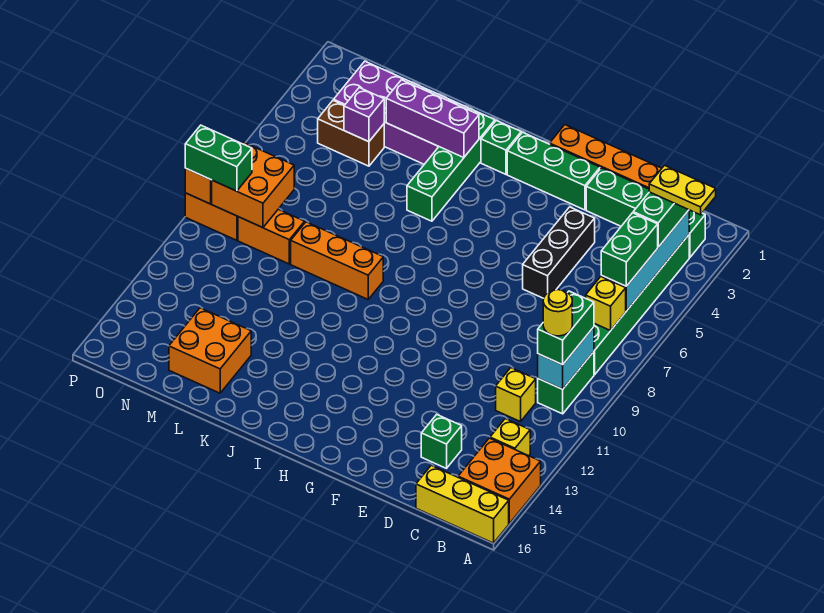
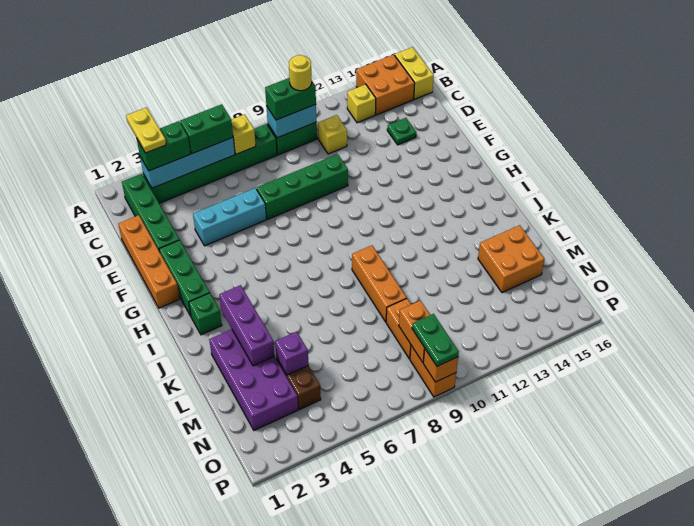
yellow brick A16:C16 level 1 -> yellow brick A16:B16 level 1
green brick D14 level 1 -> green plate D14 level 1
black brick E4:E6 level 1 -> cyan brick E4:E6 level 1
green brick J2:J5 level 1 -> green brick E7:E10 level 1
orange brick N8:O9 level 2 -> orange brick N9:O9 level 2
green brick O9:P9 level 3 -> green plate O9:P9 level 3

